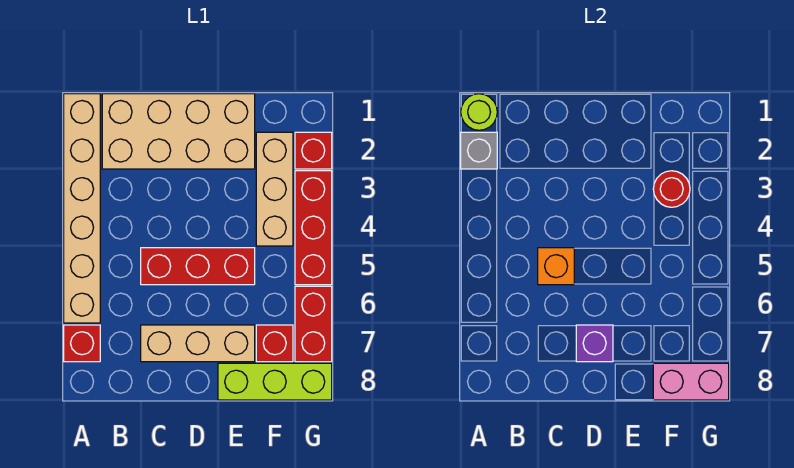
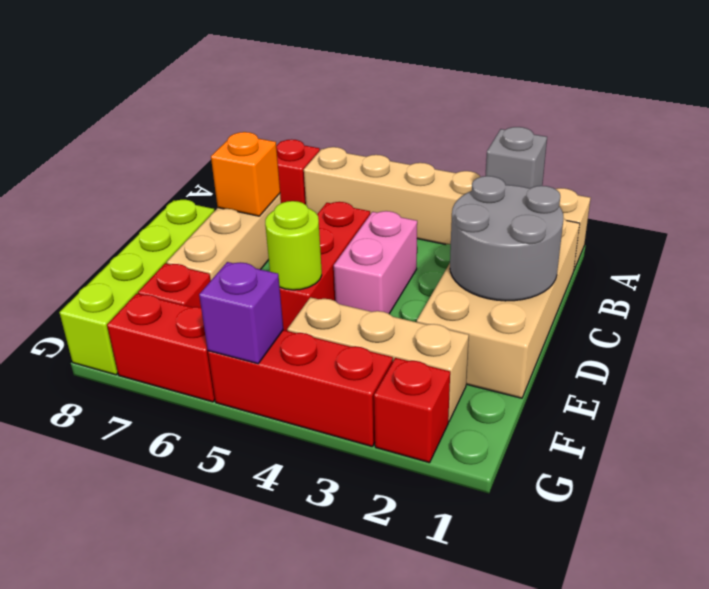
lime round brick A1 level 2 -> lime round brick E5 level 2
none -> grey round brick C1:D2 level 2
orange brick C5 level 2 -> orange brick C7 level 2
purple brick D7 level 2 -> purple brick G5 level 2
lime brick E8:G8 level 1 -> lime brick D8:G8 level 1
red round brick F3 level 2 -> none
pink brick F8:G8 level 2 -> pink brick C4:D4 level 1

